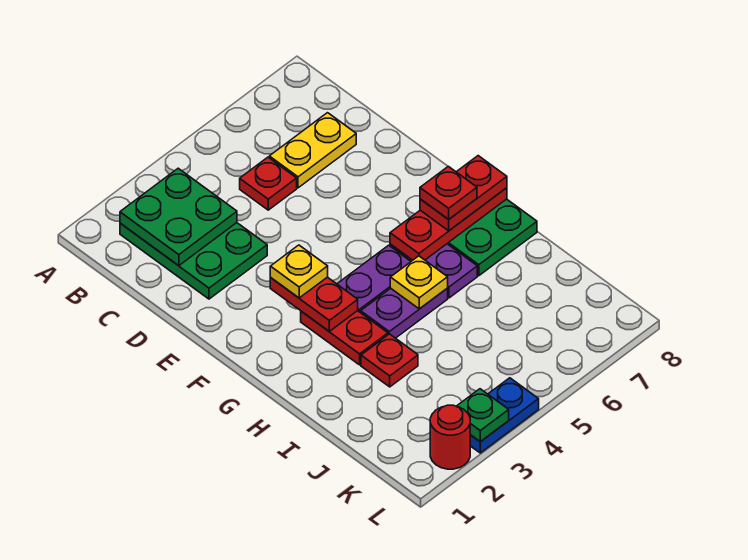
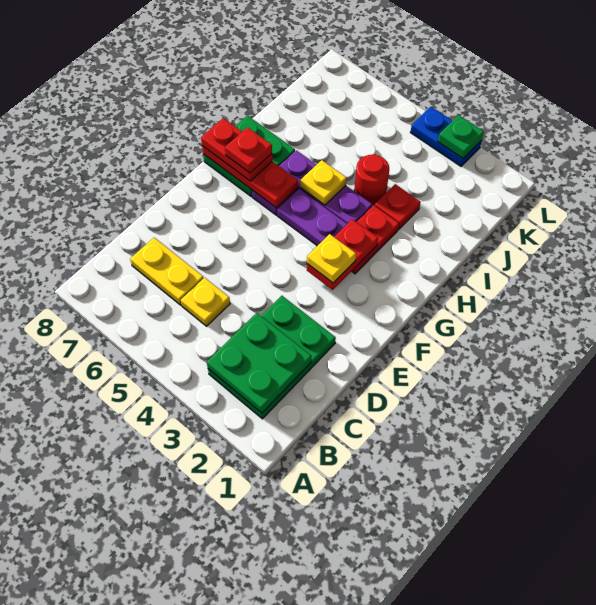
red plate C5 level 1 -> yellow plate C5 level 1
red round brick L2 level 1 -> red round brick I4 level 1

